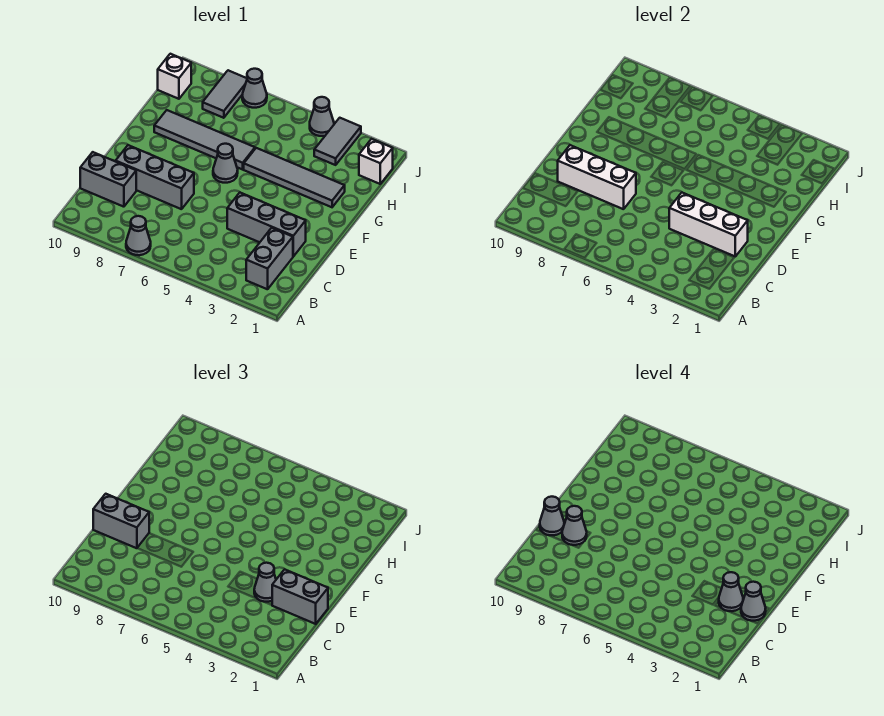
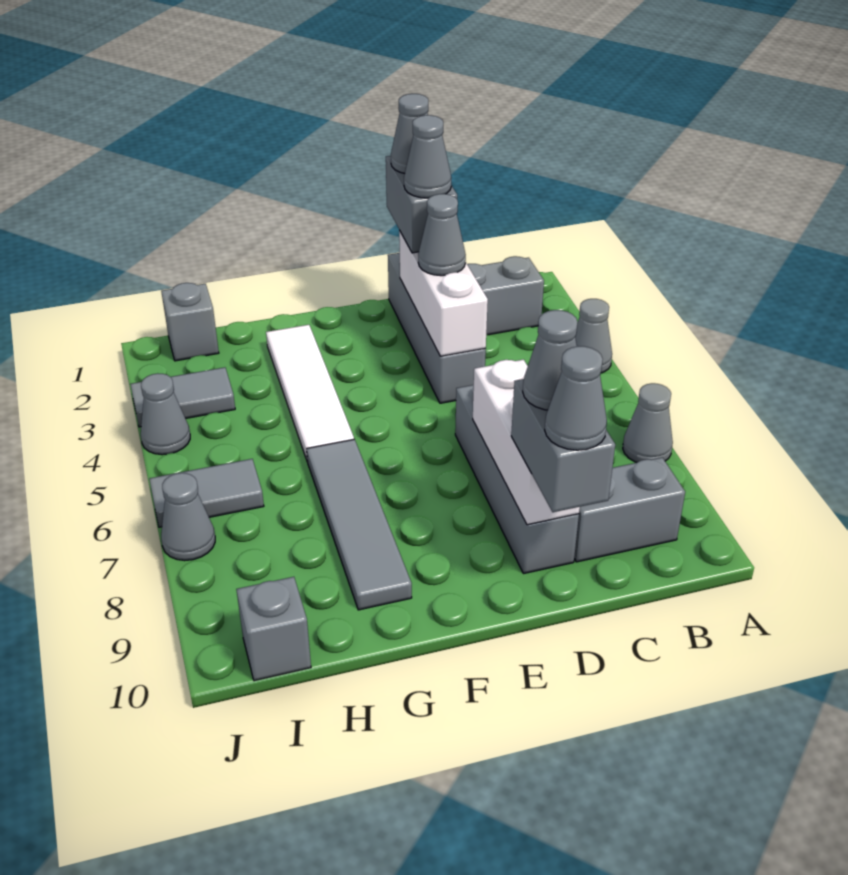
grey brick C9:C10 level 1 -> grey brick B9:C9 level 1
grey brick D2:D4 level 1 -> grey brick D1:D4 level 1
grey brick D7:D9 level 1 -> grey brick D6:D9 level 1
grey cone F6 level 1 -> grey cone A4 level 1
grey tile G2:G5 level 1 -> white tile G2:G5 level 1
white brick I1 level 1 -> grey brick I1 level 1
grey tile I8:J8 level 1 -> grey tile I6:J6 level 1
white brick I10 level 1 -> grey brick I10 level 1

